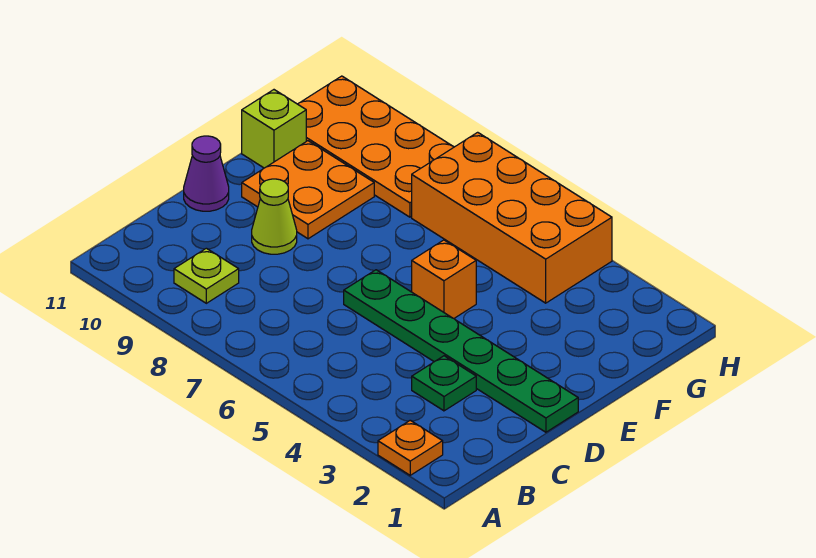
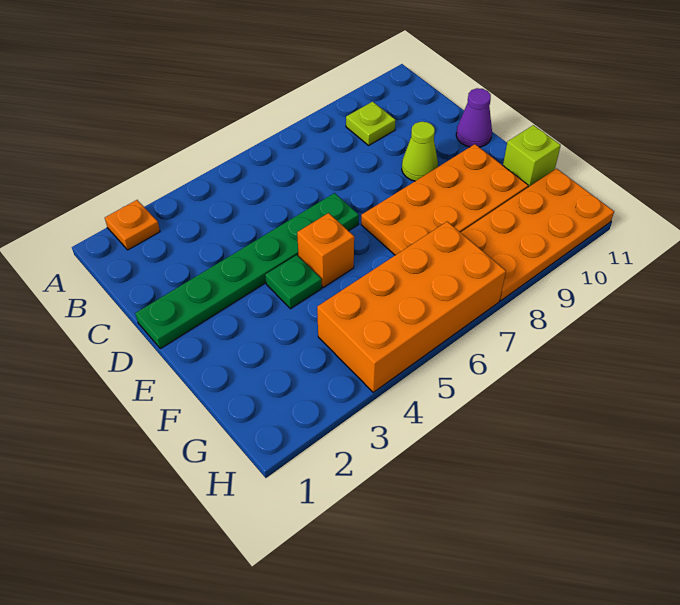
green plate C3 level 1 -> green plate E4 level 1
orange plate E9:F10 level 1 -> orange plate E7:F10 level 1

